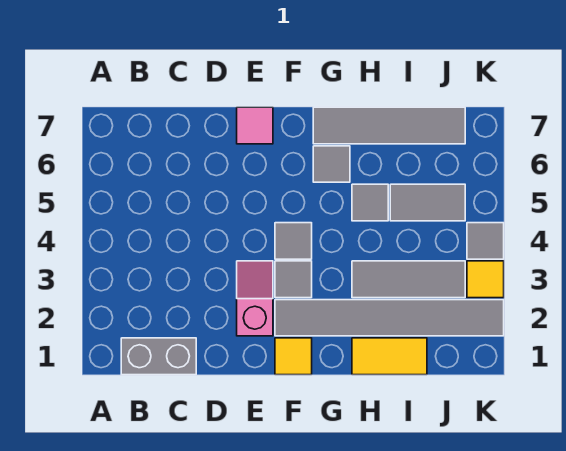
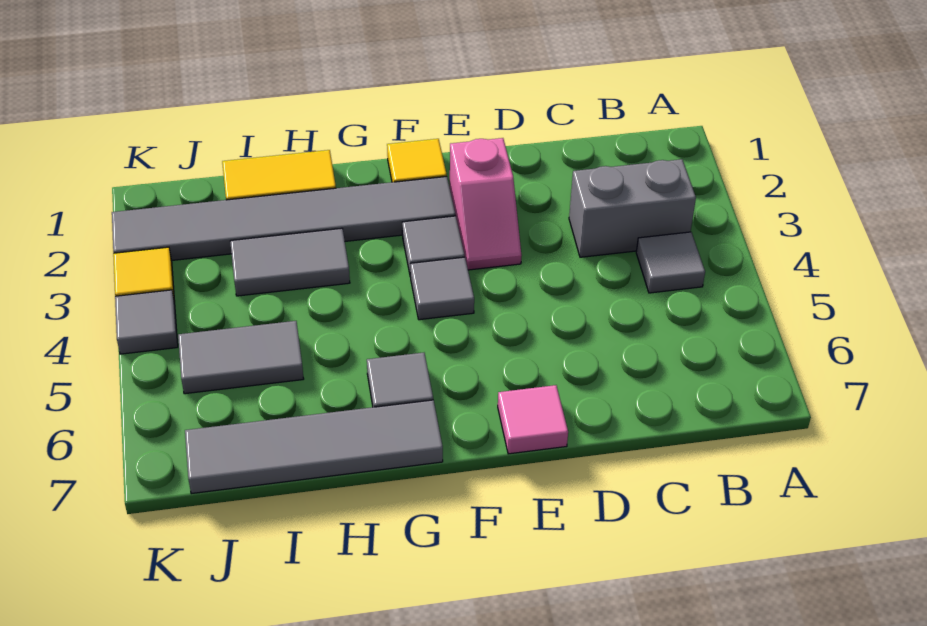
grey brick B1:C1 level 1 -> grey brick B3:C3 level 1
grey tile H3:J3 level 1 -> grey tile H3:I3 level 1
grey tile H5 level 1 -> grey tile B4 level 1

